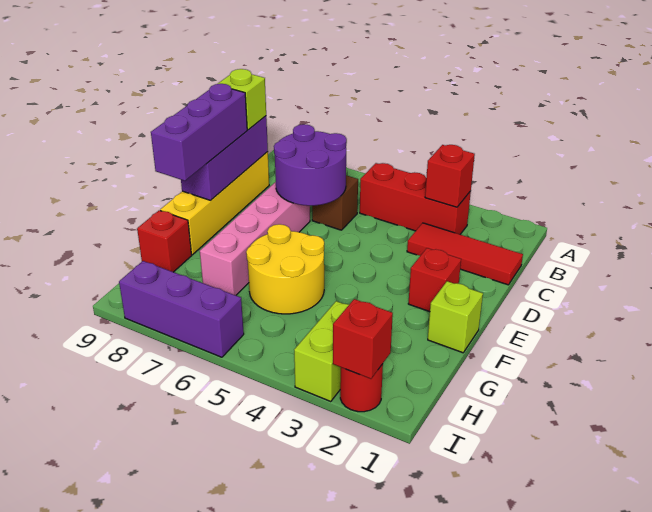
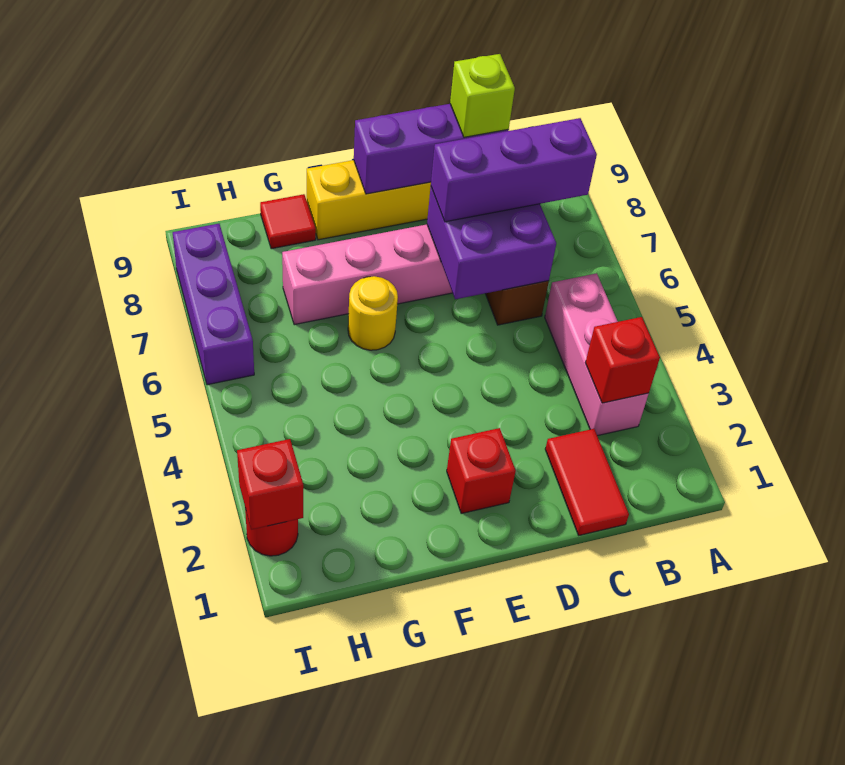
red brick B3:B5 level 1 -> pink brick B3:B5 level 1
red tile C1:C3 level 1 -> red tile C1:C2 level 1
purple round brick C6:D7 level 2 -> purple brick C6:D7 level 2
purple brick D9:F9 level 3 -> purple brick B7:D7 level 3
lime brick F1 level 1 -> none
yellow round brick F5:G6 level 1 -> yellow round brick F6 level 1
red brick G9 level 1 -> red tile G9 level 1
lime brick H3:I3 level 1 -> none

